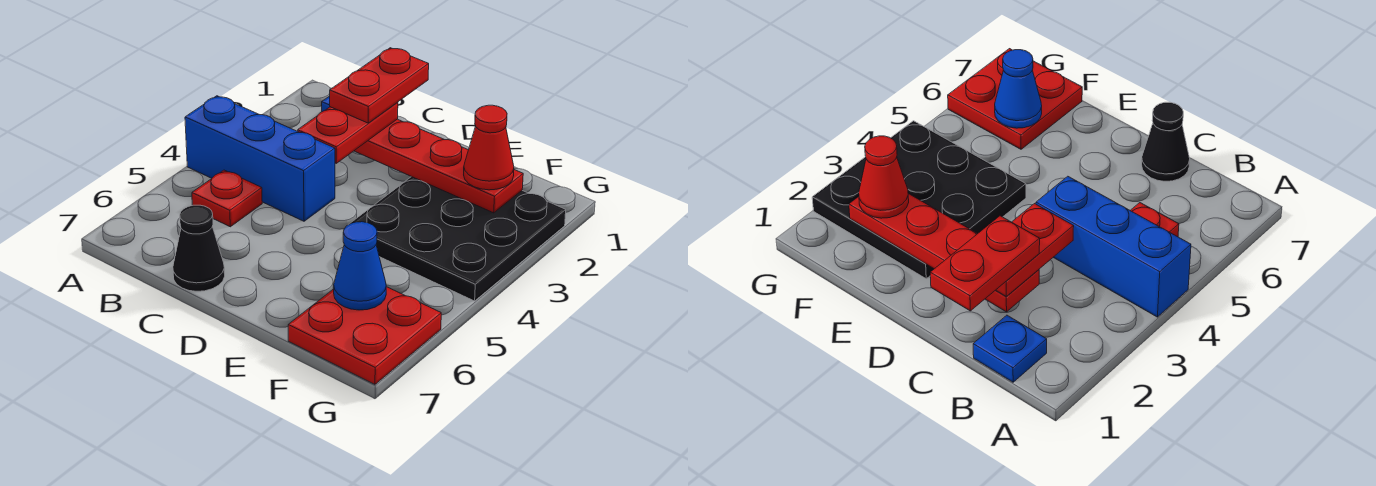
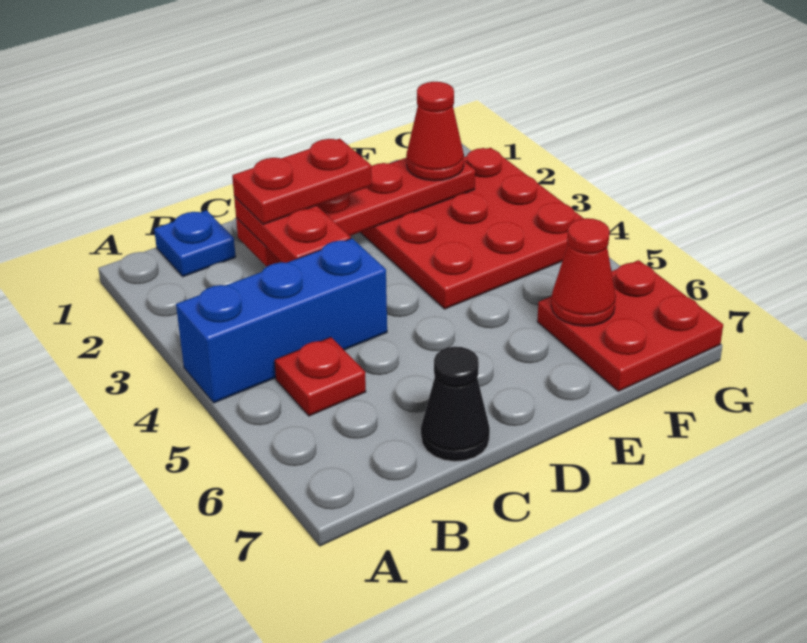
red plate C1:C2 level 4 -> red plate C2:D2 level 4
black plate E2:G4 level 1 -> red plate E2:G4 level 1
blue cone F6 level 2 -> red cone F6 level 2

